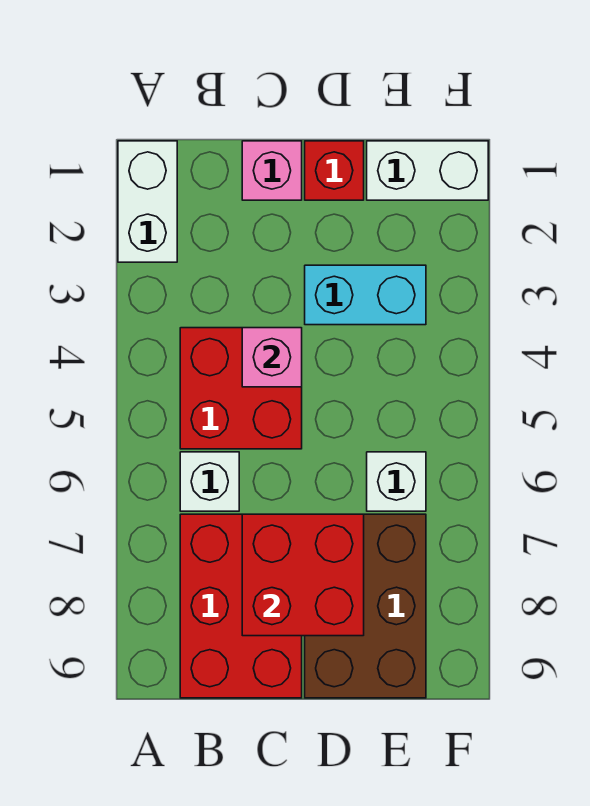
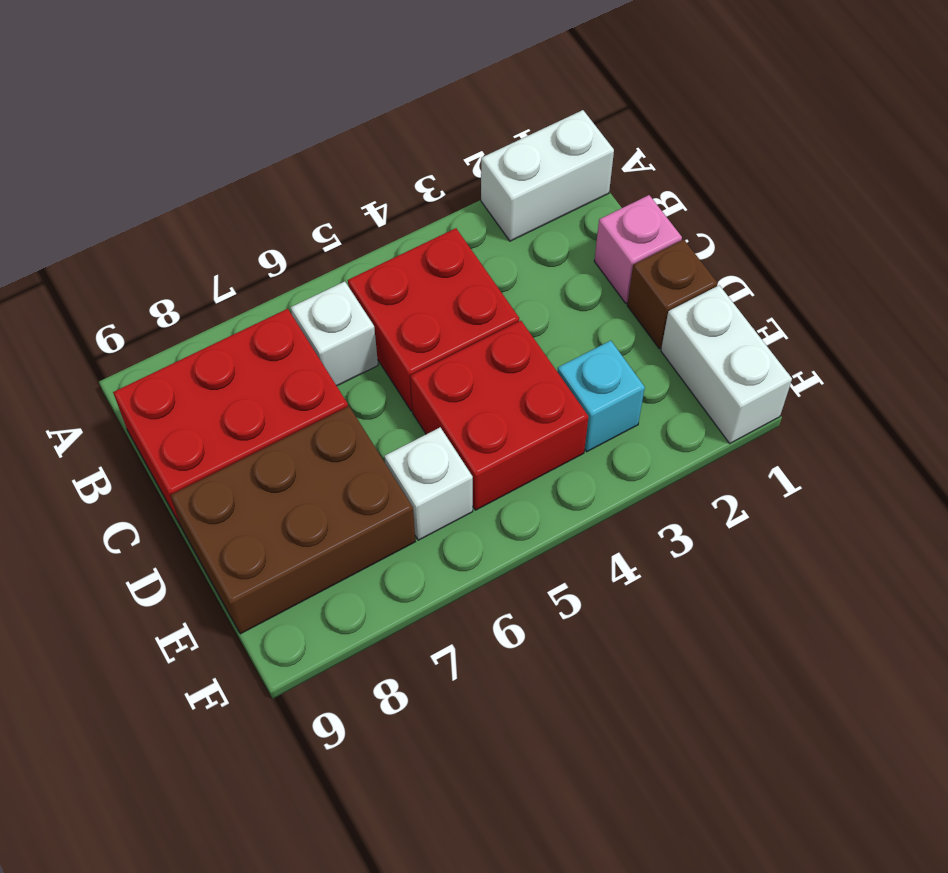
pink brick C4 level 2 -> none
red brick C7:D8 level 2 -> red brick D4:E5 level 1
red brick D1 level 1 -> brown brick D1 level 1
cyan brick D3:E3 level 1 -> cyan brick E3 level 1

